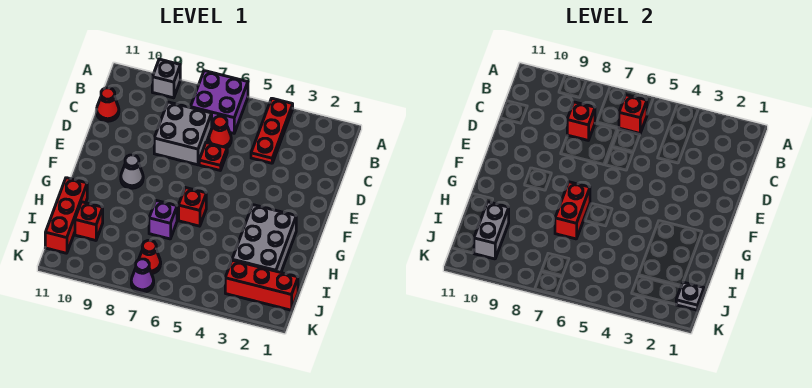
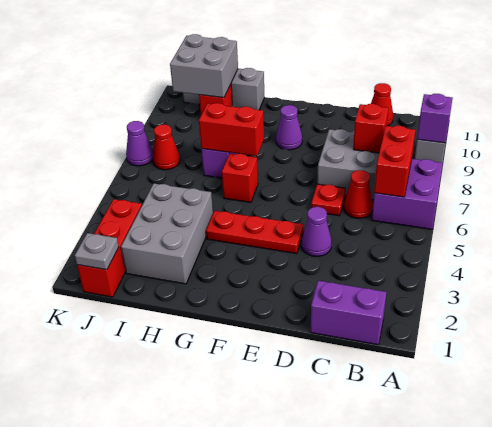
red plate A4:C4 level 1 -> red plate E4:G4 level 1
none -> purple brick A9 level 2
none -> purple brick B1:C1 level 1
red brick B6 level 2 -> red brick B6:B7 level 2
none -> purple cone D4 level 1
grey cone F9 level 1 -> purple cone F9 level 1
grey brick G2:I3 level 1 -> grey brick H2:I4 level 1
red brick H11:J11 level 1 -> grey brick H11:J11 level 1
grey brick I10:J10 level 2 -> grey brick I10:J11 level 2

